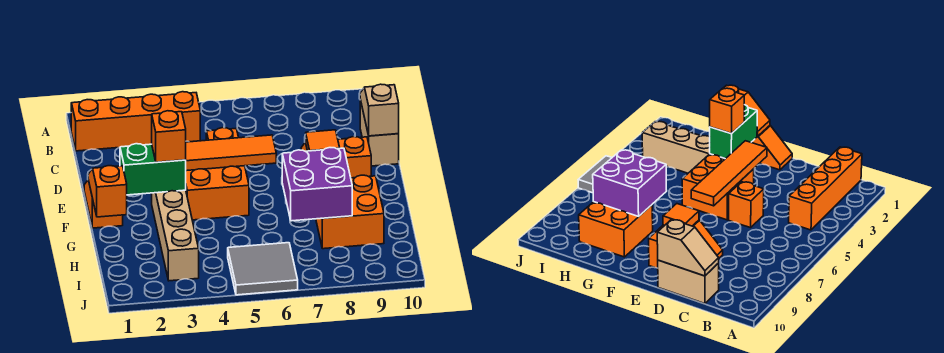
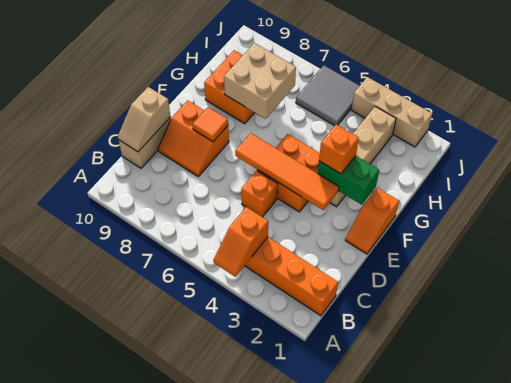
orange slope F1:G1 level 2 top G -> orange slope A4:B4 level 2 top B
purple brick G7:H8 level 2 -> tan brick G7:H8 level 2
none -> tan brick J2:J4 level 1

